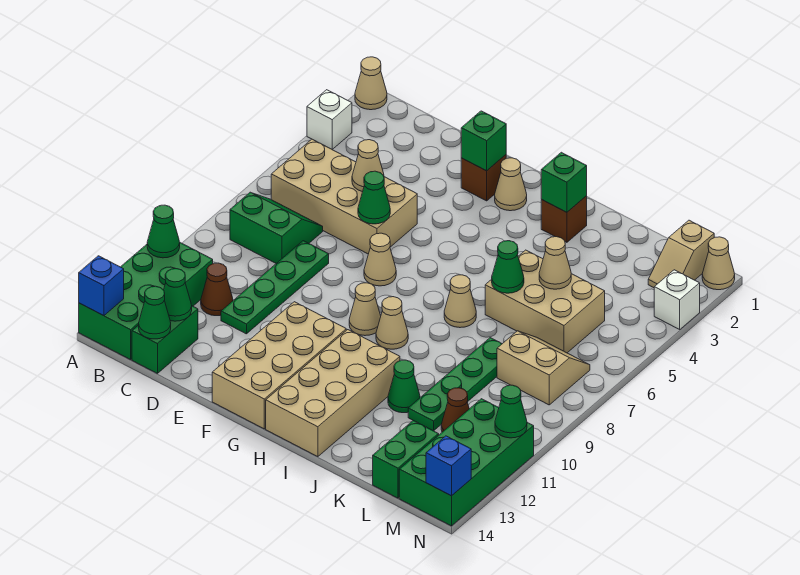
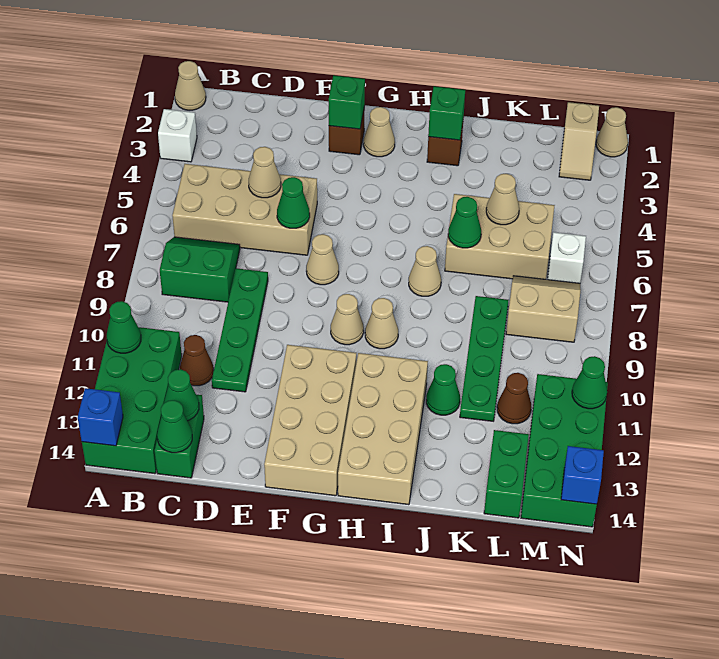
white brick N3 level 1 -> white brick M6 level 1

